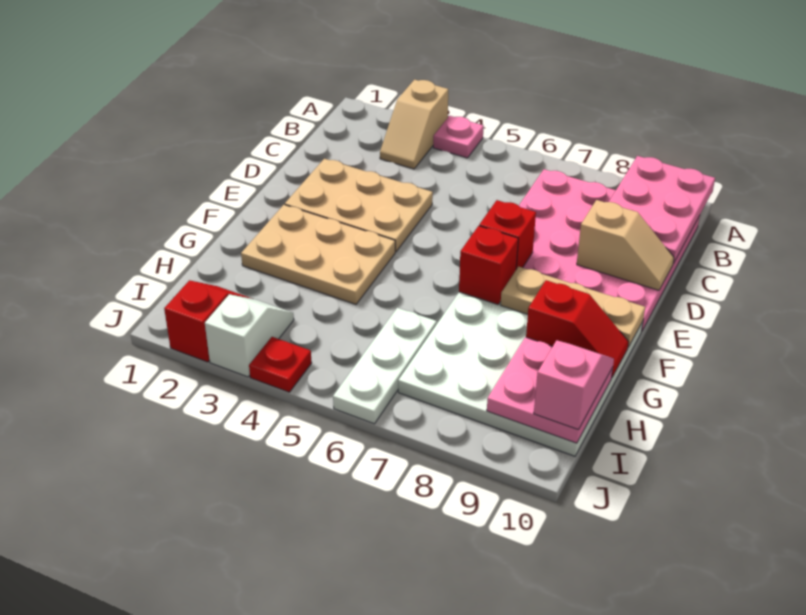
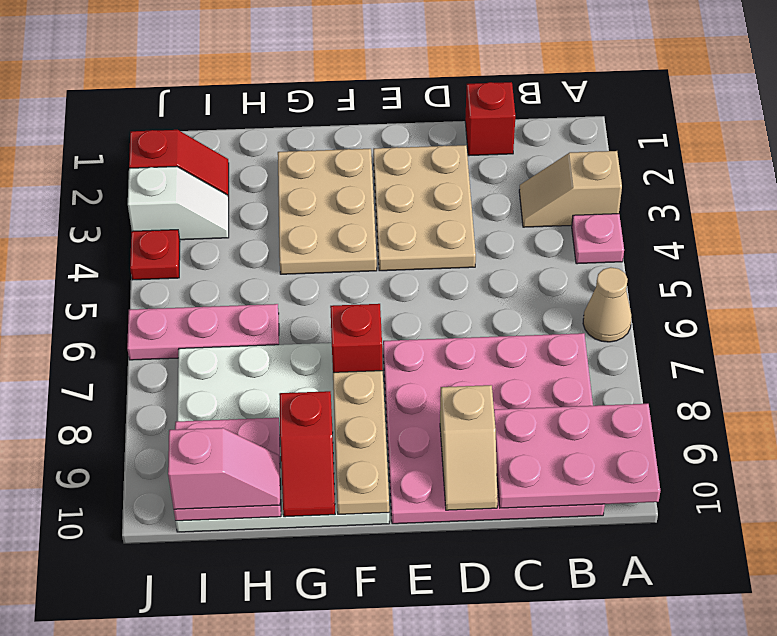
none -> tan cone A6 level 1
red brick E7 level 2 -> red brick C1 level 1
white plate H6:J6 level 1 -> pink plate H6:J6 level 1

